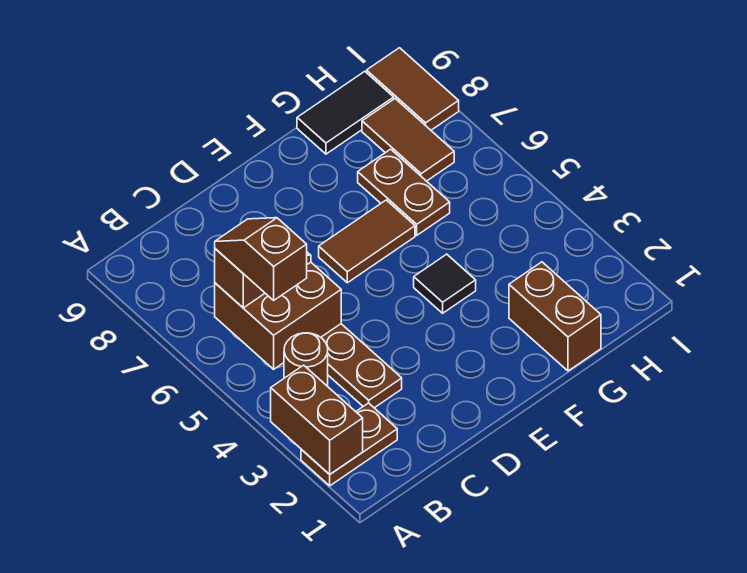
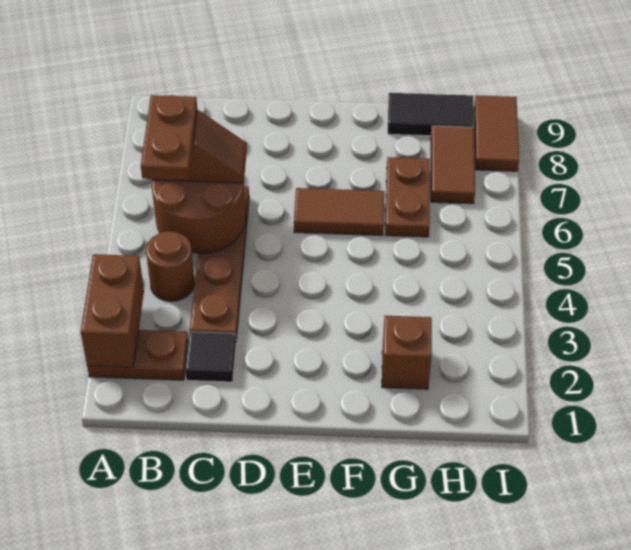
brown brick B5:C6 level 2 -> brown round brick B5:C6 level 2
brown slope B5:B6 level 4 top 5 -> brown plate B5:B6 level 4
black tile F4 level 1 -> black tile C2 level 1
brown brick G1:G2 level 1 -> brown brick G2 level 1

